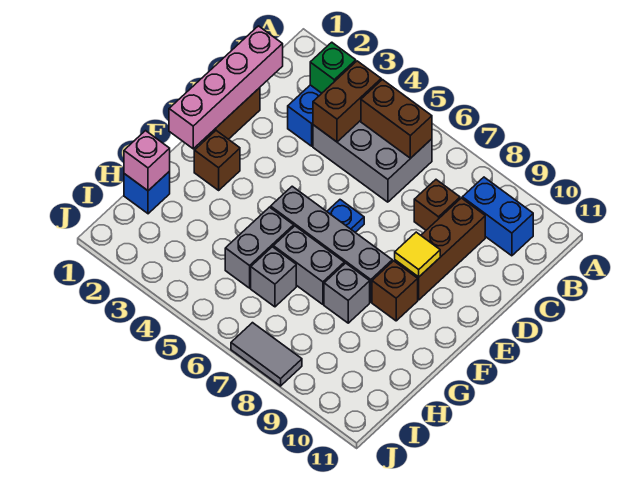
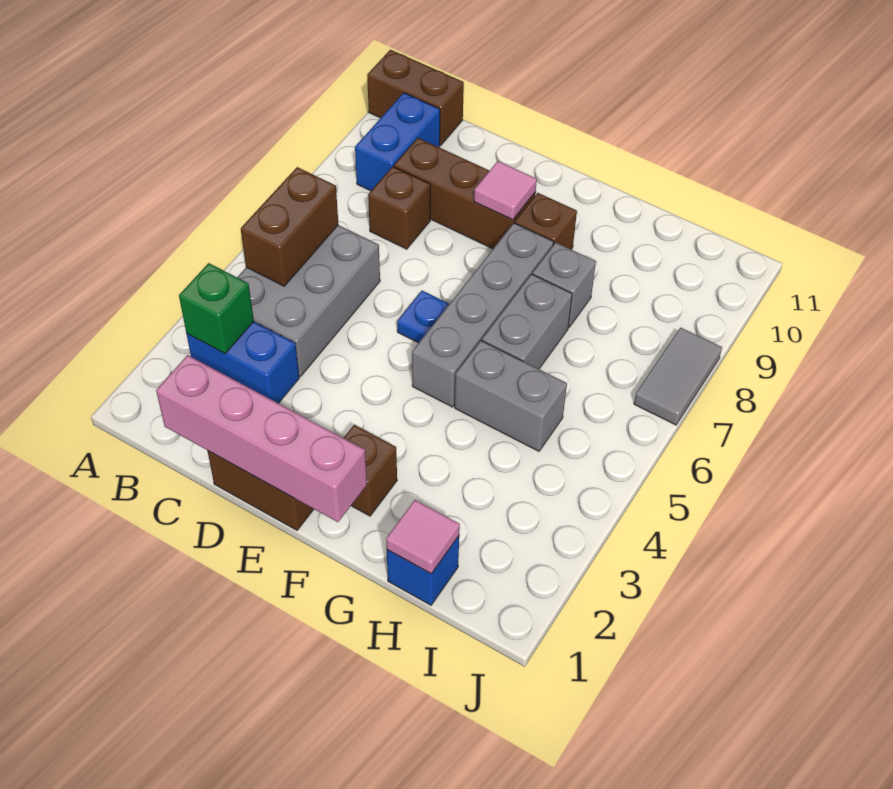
brown brick B4:C4 level 2 -> brown brick A11:B11 level 1
yellow tile E9 level 2 -> pink tile E9 level 2
pink brick H1 level 2 -> pink tile H1 level 2
grey brick H6 level 1 -> none

